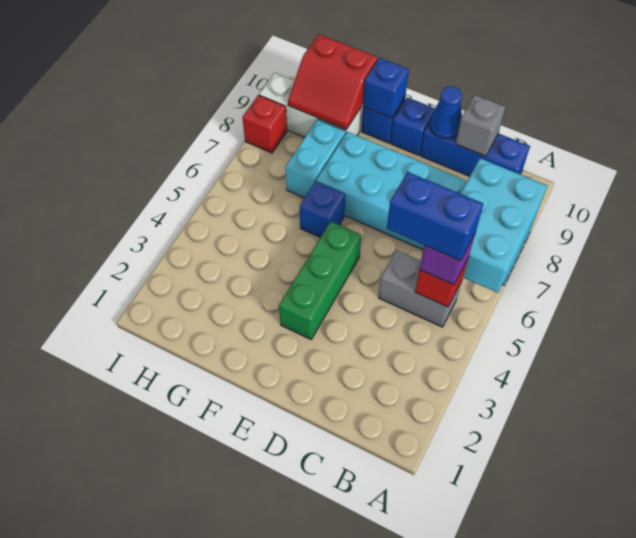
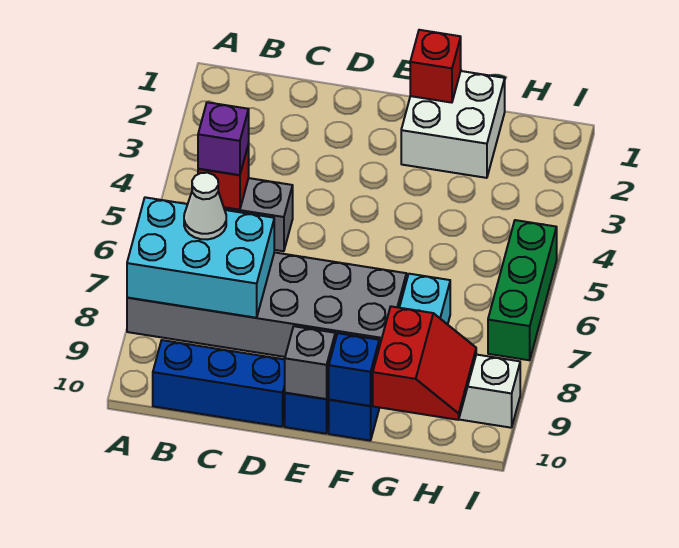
cyan brick A6:B8 level 2 -> cyan brick A7:C8 level 2
cyan brick A7:F8 level 1 -> grey brick A7:F8 level 1
blue brick B5:C5 level 4 -> none
none -> white cone B7 level 3
grey brick C10 level 2 -> grey brick E10 level 2
blue cone D10 level 2 -> none
green brick E3:E5 level 1 -> green brick I5:I7 level 1
none -> white brick F1:G2 level 1
blue brick F6 level 1 -> none
red slope G9:H10 level 2 top 10 -> red slope G9:H10 level 2 top G
red brick I8 level 1 -> red brick F1 level 2

